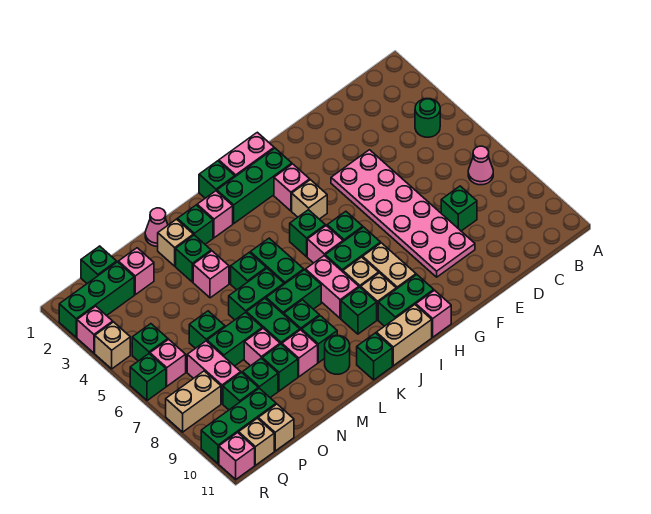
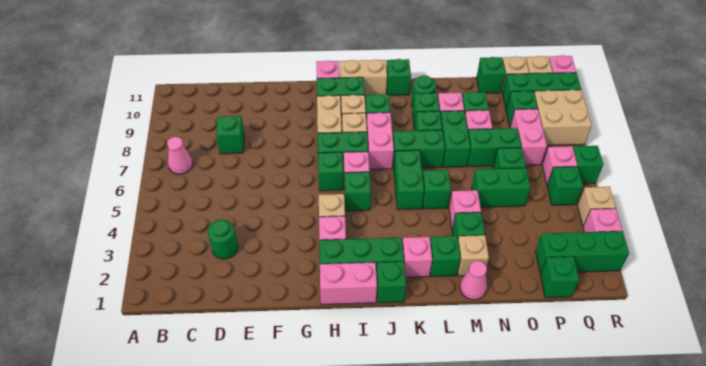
green round brick B4 level 1 -> green round brick D3 level 1
pink plate E4:F9 level 1 -> none
green brick L6:M6 level 1 -> green brick N5:O5 level 1
pink brick O2 level 1 -> none
green brick O9 level 1 -> green brick O11 level 1
tan brick Q8:R8 level 1 -> tan brick Q8:R9 level 1

